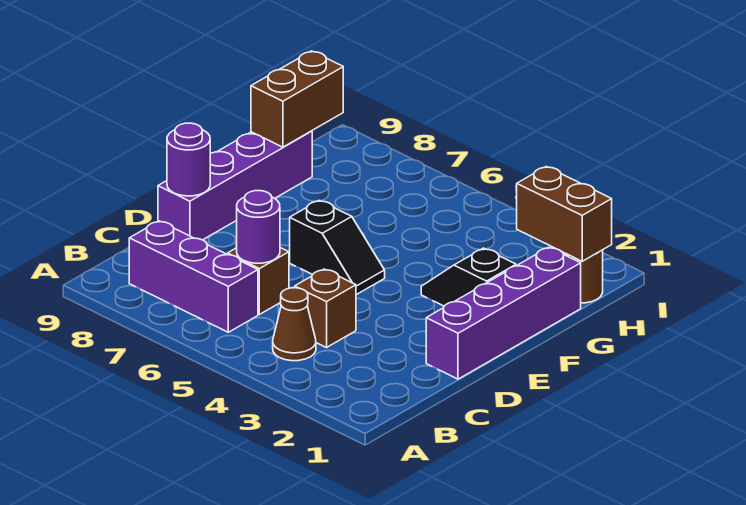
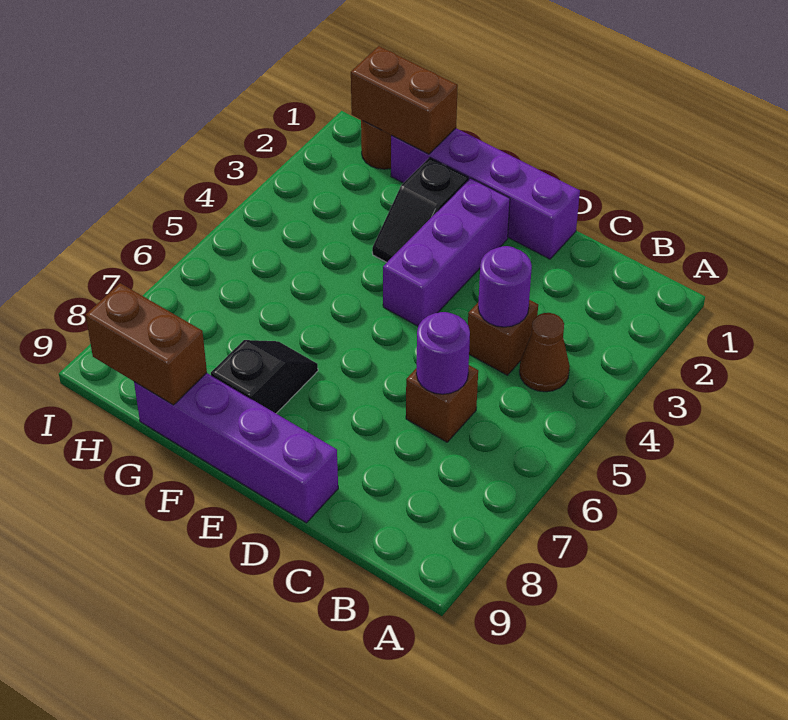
purple brick B6:B8 level 1 -> purple brick E2:E4 level 1
purple round brick D9 level 2 -> purple round brick C4 level 2
black slope E5:E6 level 1 top 6 -> black slope F7:F8 level 1 top 8
brown brick H1:H2 level 2 -> brown brick G1:H1 level 2

